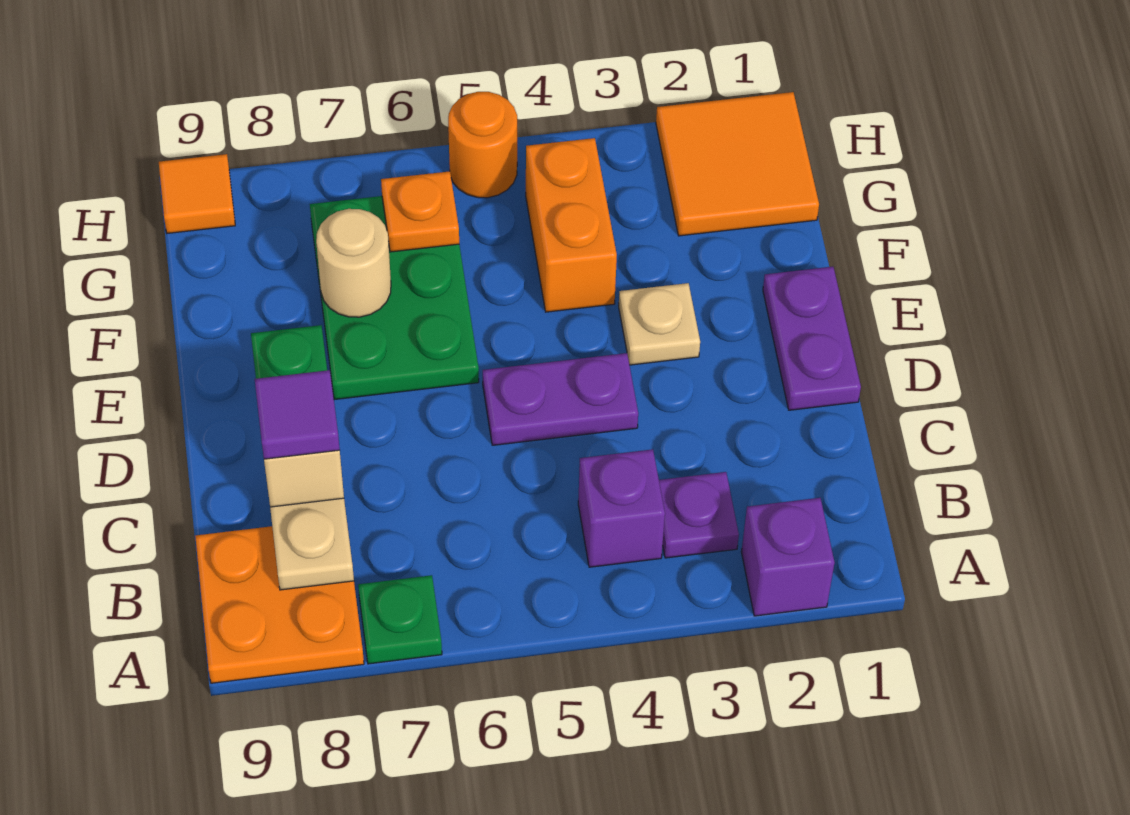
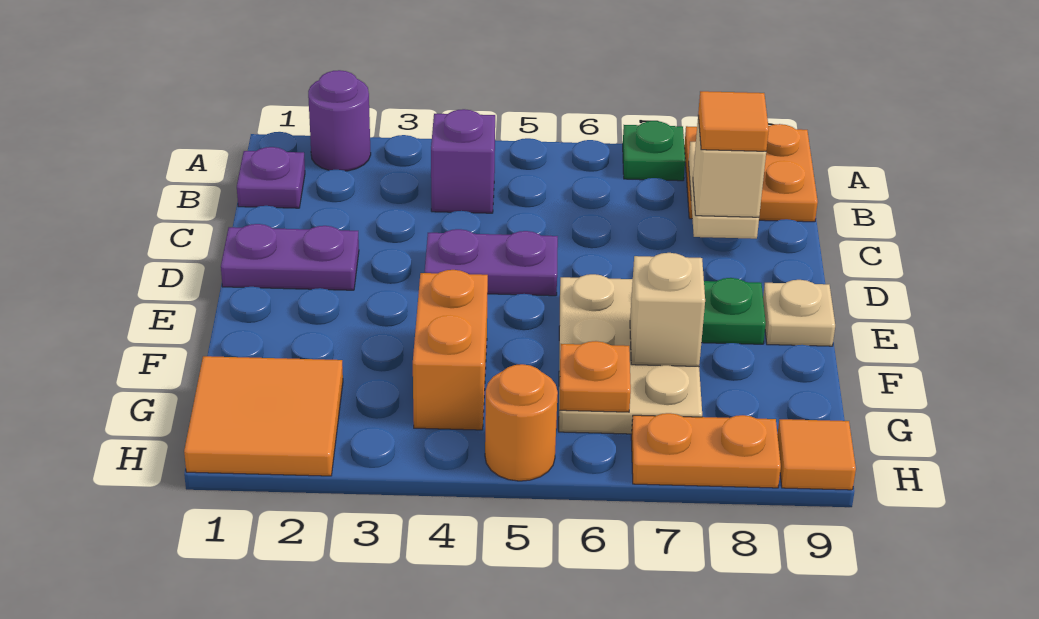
purple brick A2 level 1 -> purple round brick A2 level 1
purple plate B3 level 1 -> purple plate B1 level 1
purple tile C8 level 4 -> orange tile C8 level 4
purple plate D1:E1 level 1 -> purple plate D1:D2 level 1
tan plate E3 level 1 -> tan plate E9 level 1
green plate E6:G7 level 1 -> tan plate E6:G7 level 1
tan round brick F7 level 2 -> tan brick F7 level 2
none -> orange plate H7:H8 level 1

